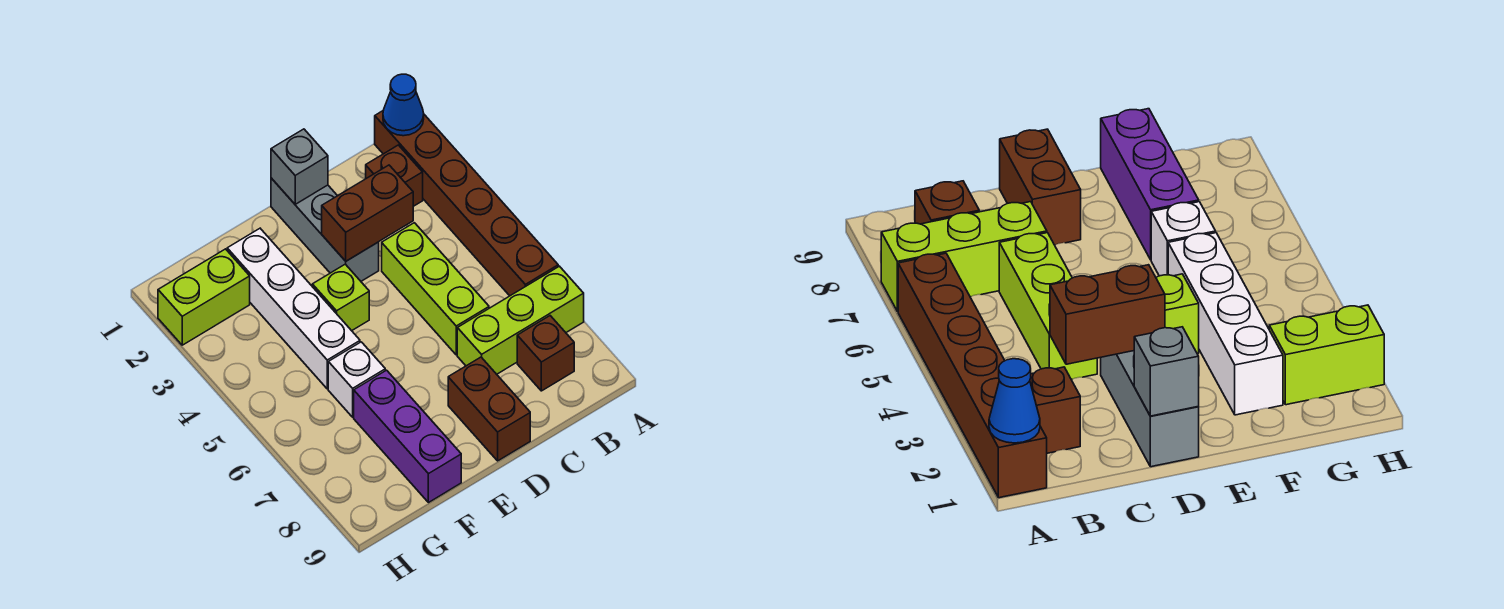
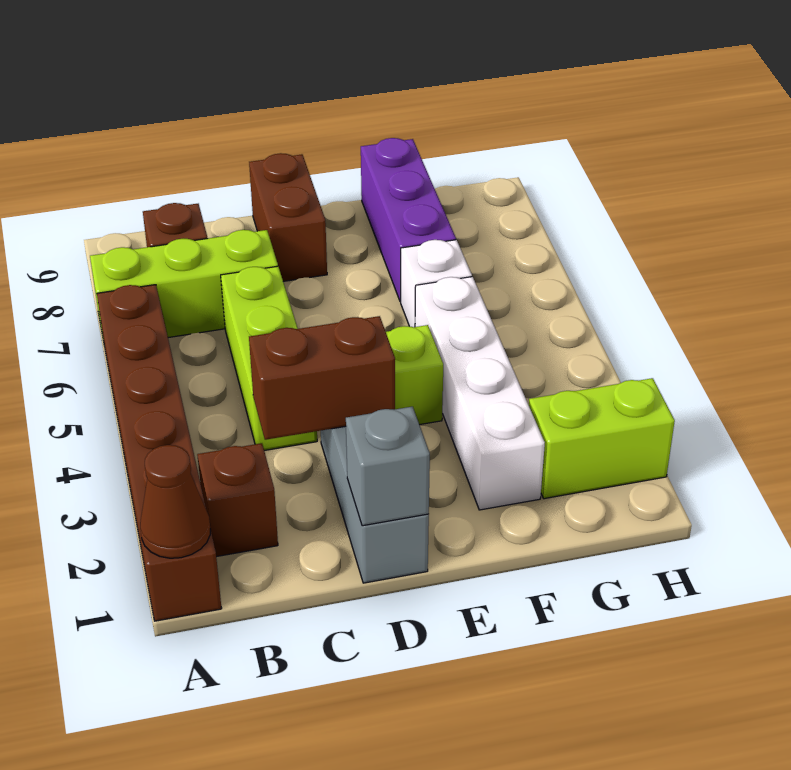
blue cone A1 level 2 -> brown cone A1 level 2

